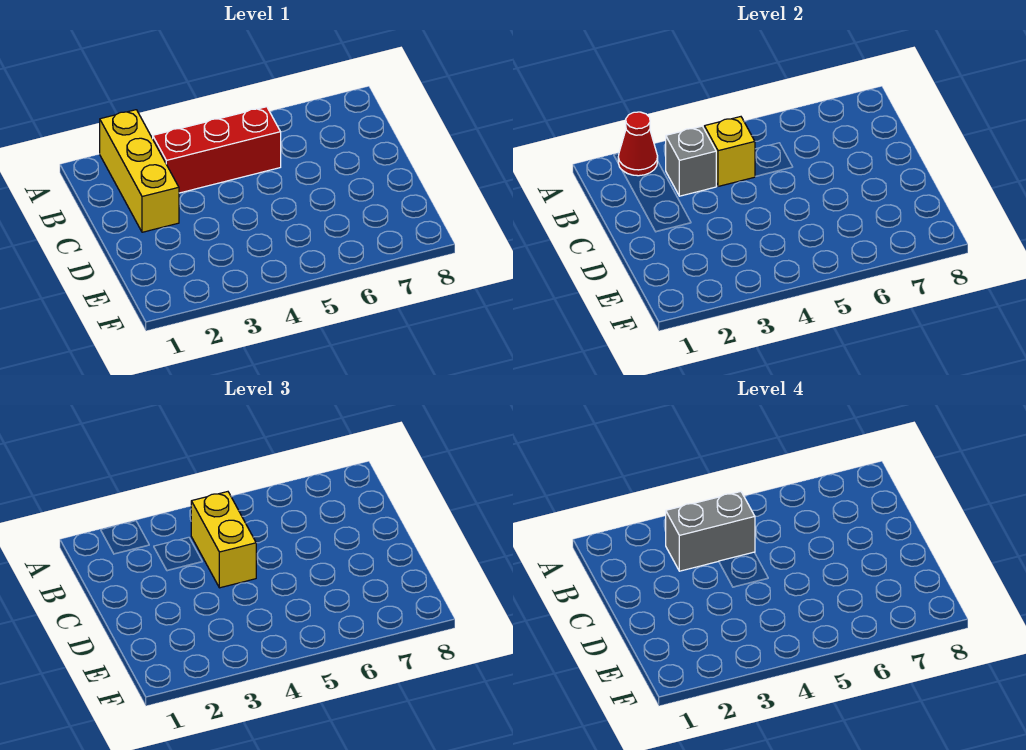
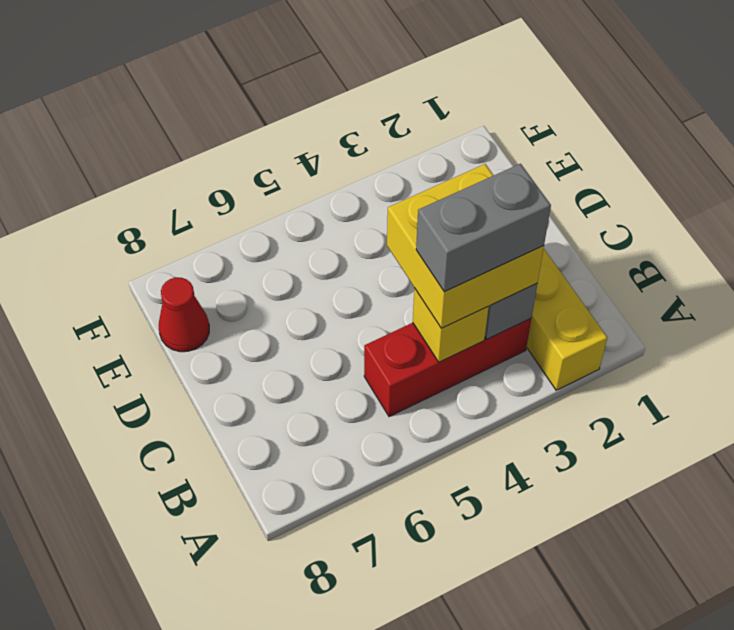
red cone A2 level 2 -> red cone E8 level 1
yellow brick B4:C4 level 3 -> yellow brick B3:C4 level 3

